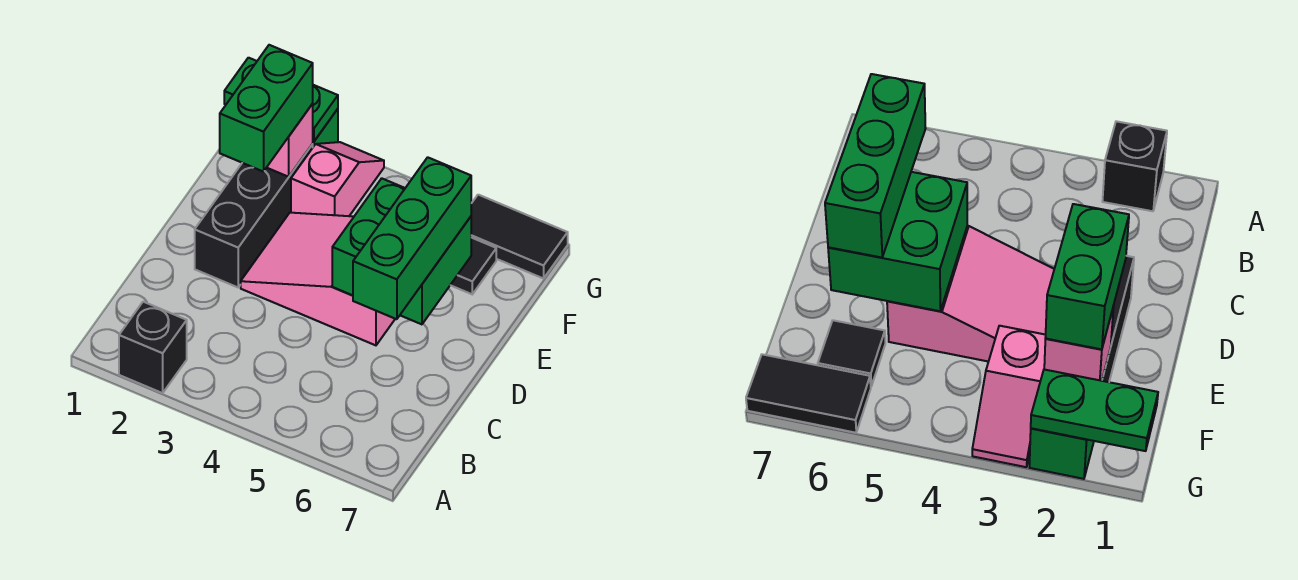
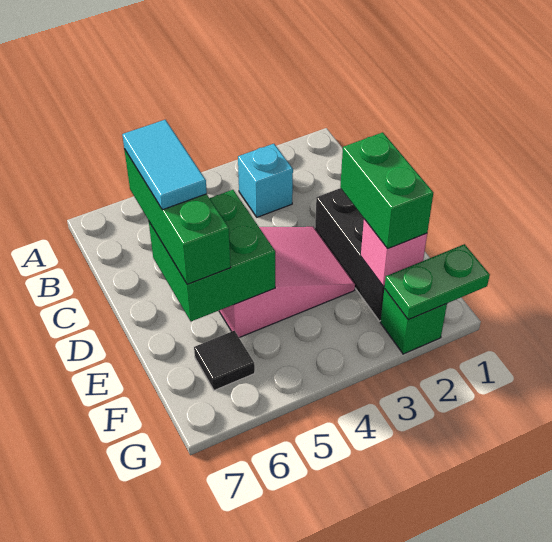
black brick A2 level 1 -> none
none -> cyan brick B3 level 1
none -> cyan tile C6:D6 level 4
pink slope F3:G3 level 1 top F -> none
black tile G6:G7 level 1 -> none

